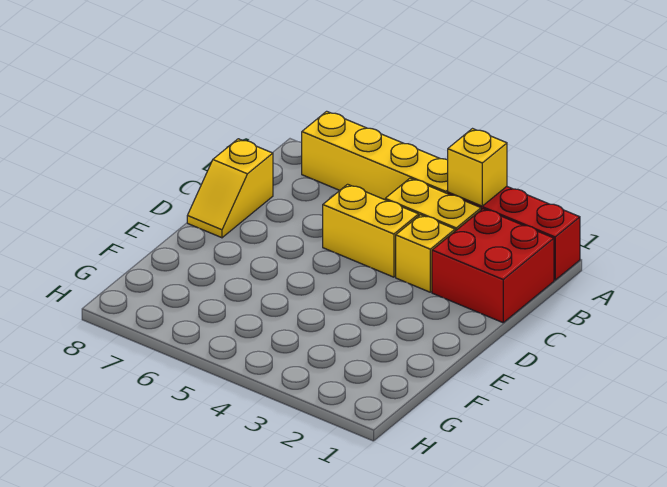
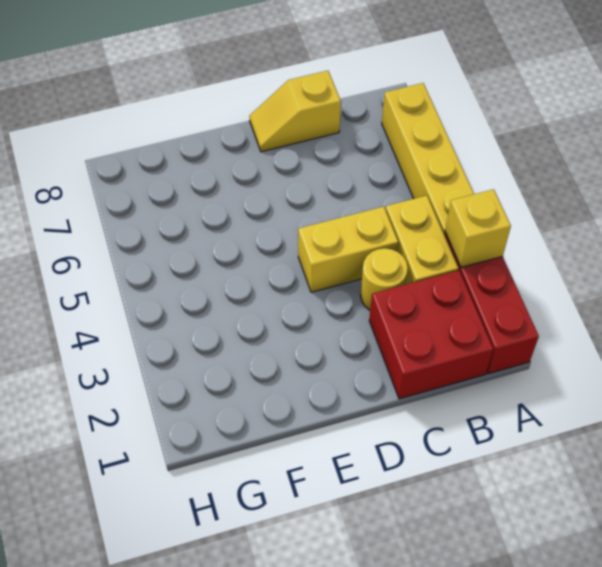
yellow brick C3 level 1 -> yellow round brick C3 level 1
yellow brick C4:C5 level 1 -> yellow brick C4:D4 level 1

